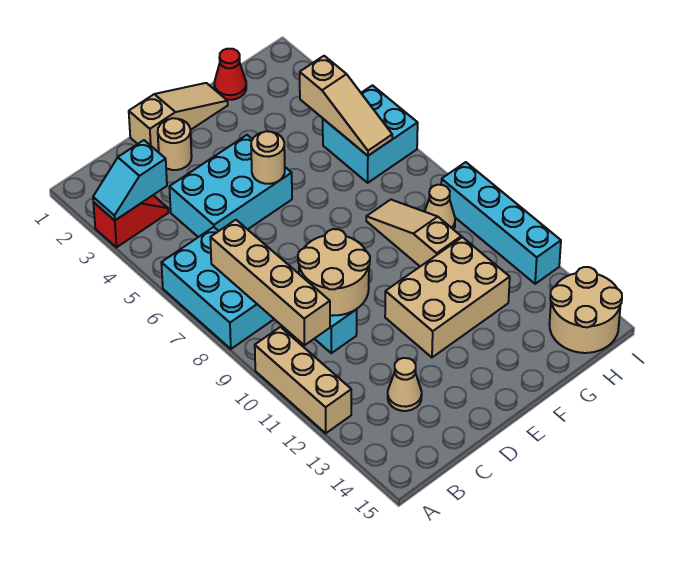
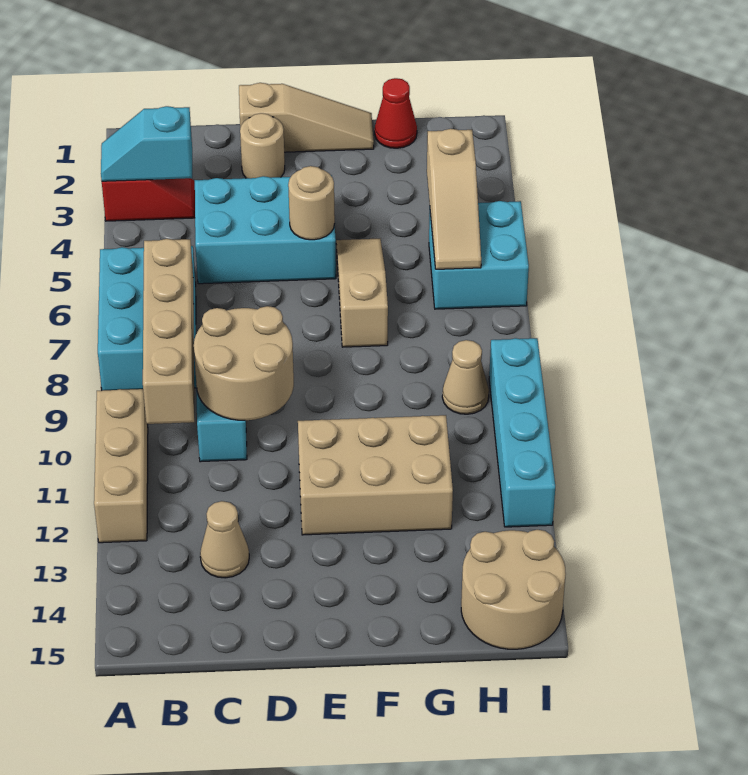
tan slope G8:G10 level 1 top 10 -> tan slope F5:F7 level 1 top 7

